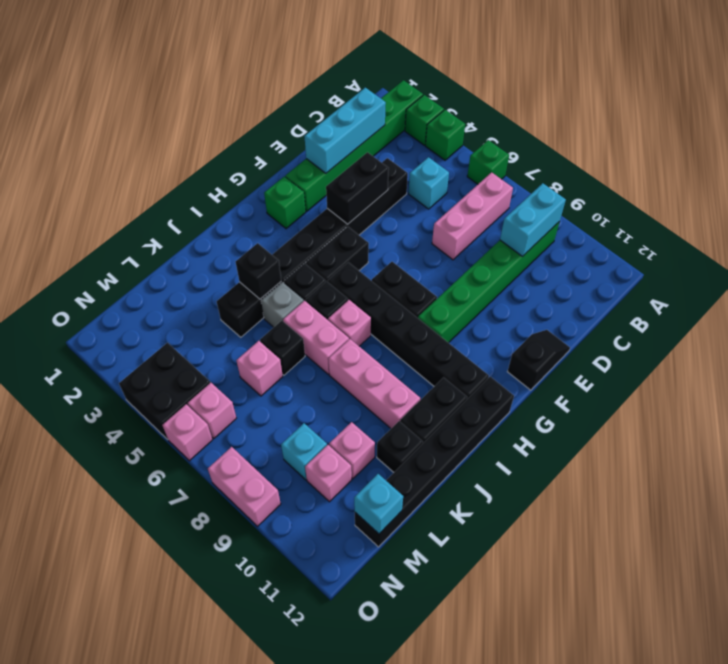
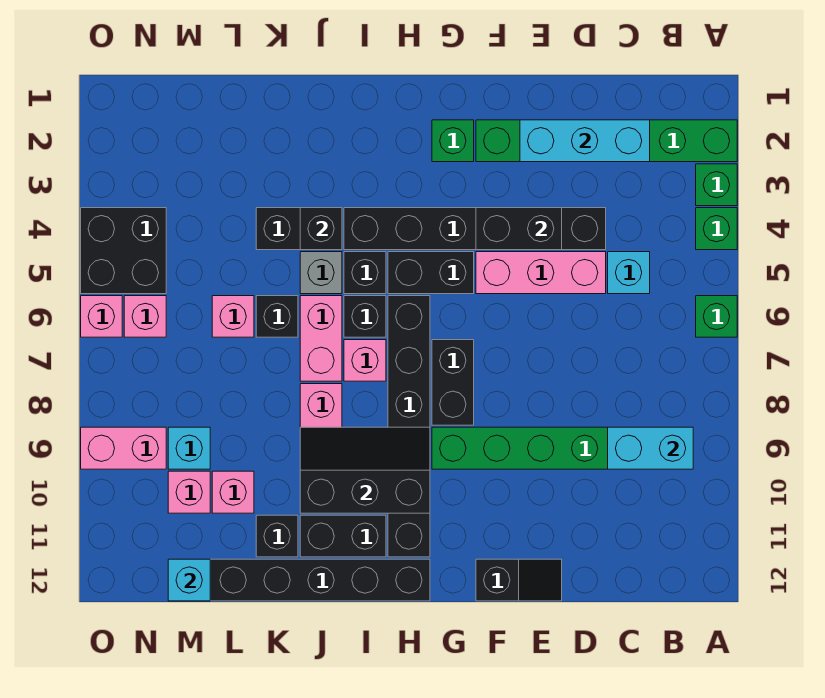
pink brick B7:D7 level 1 -> pink brick D5:F5 level 1
none -> black slope H9:J10 level 2 top 10
pink brick O8:O9 level 1 -> pink brick N9:O9 level 1

